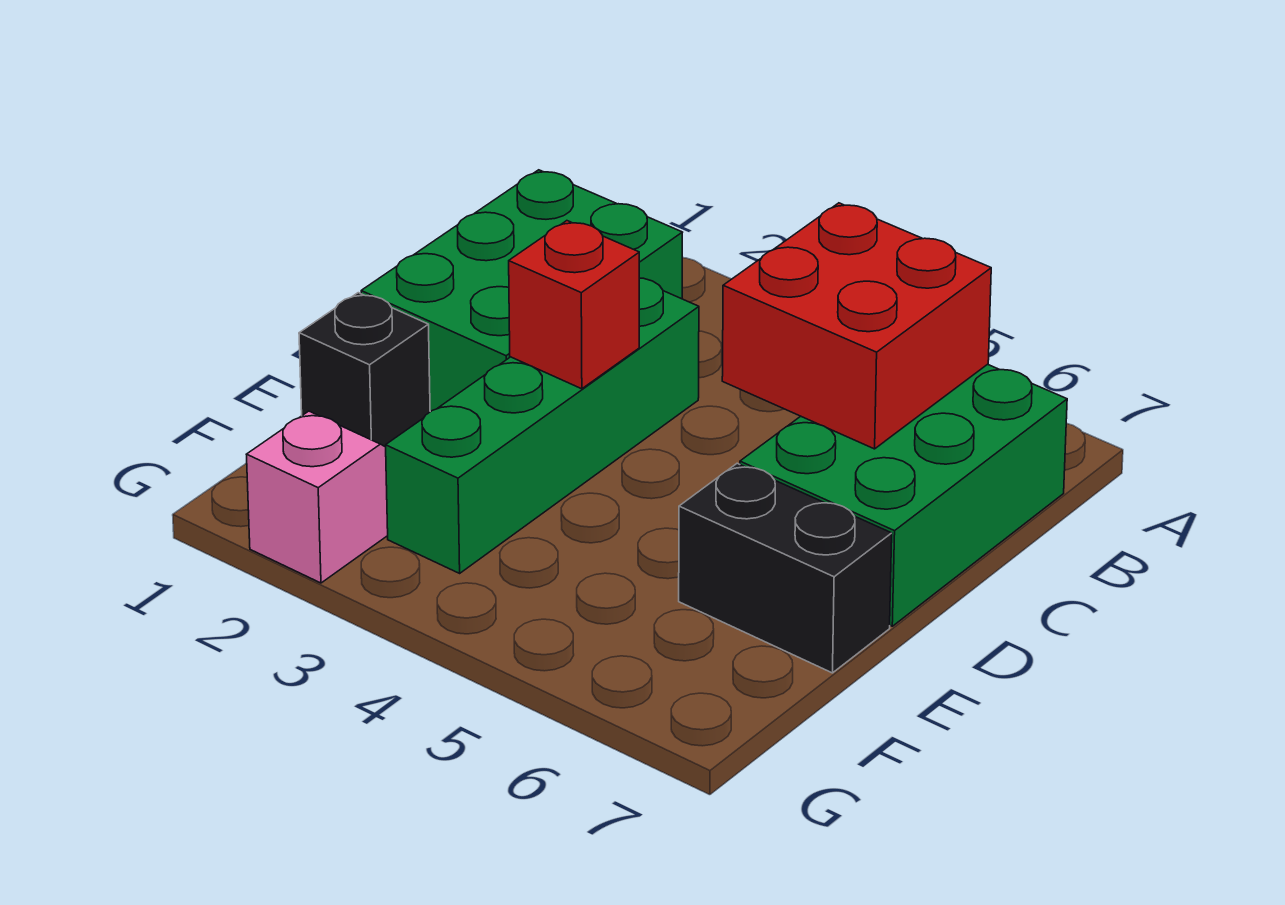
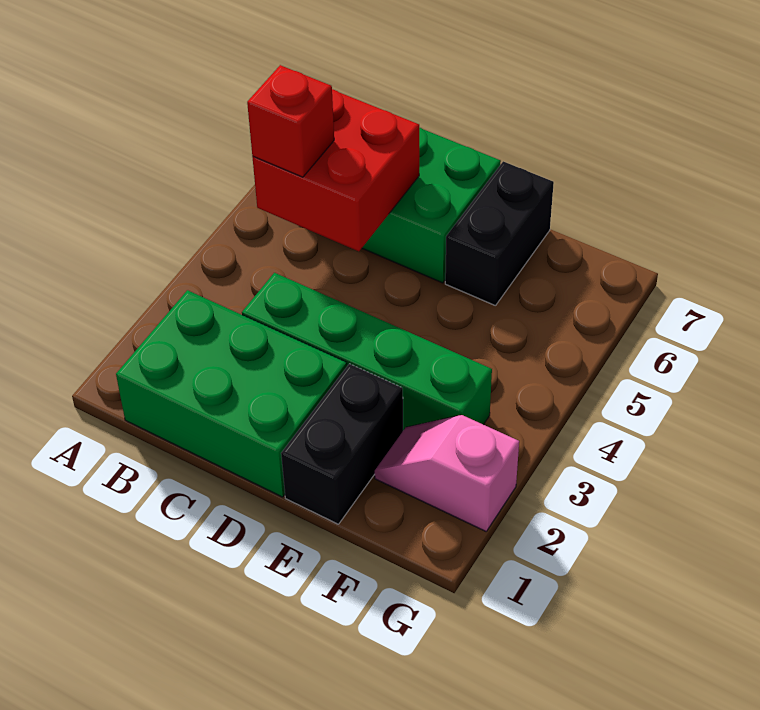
red brick D3 level 2 -> red brick B5 level 3
black brick E1 level 1 -> black brick E1:E2 level 1

